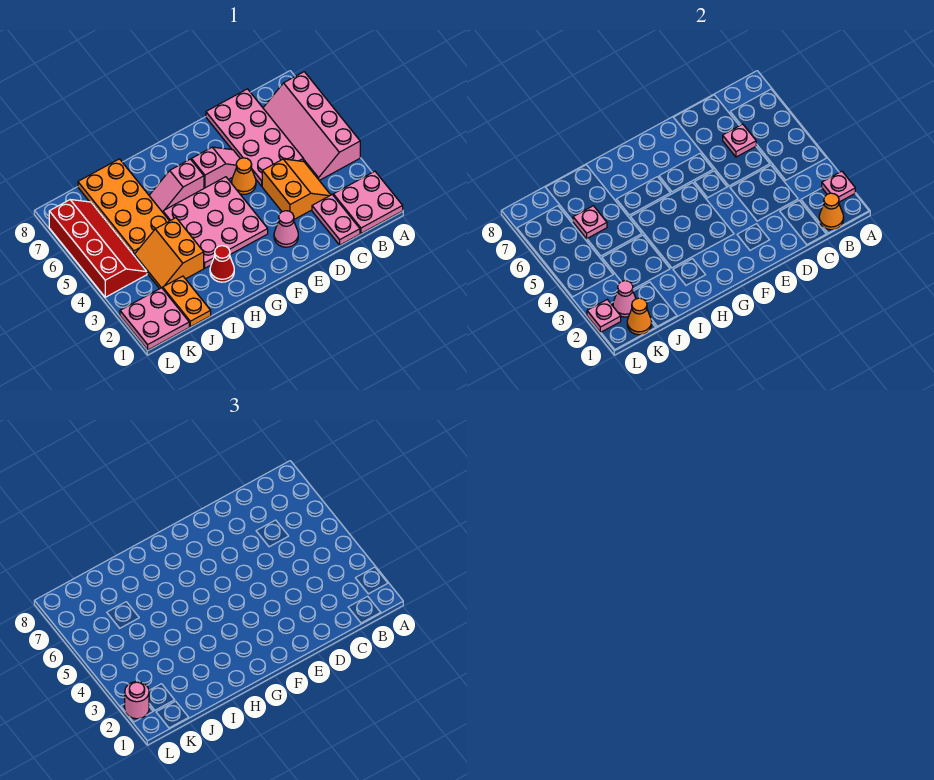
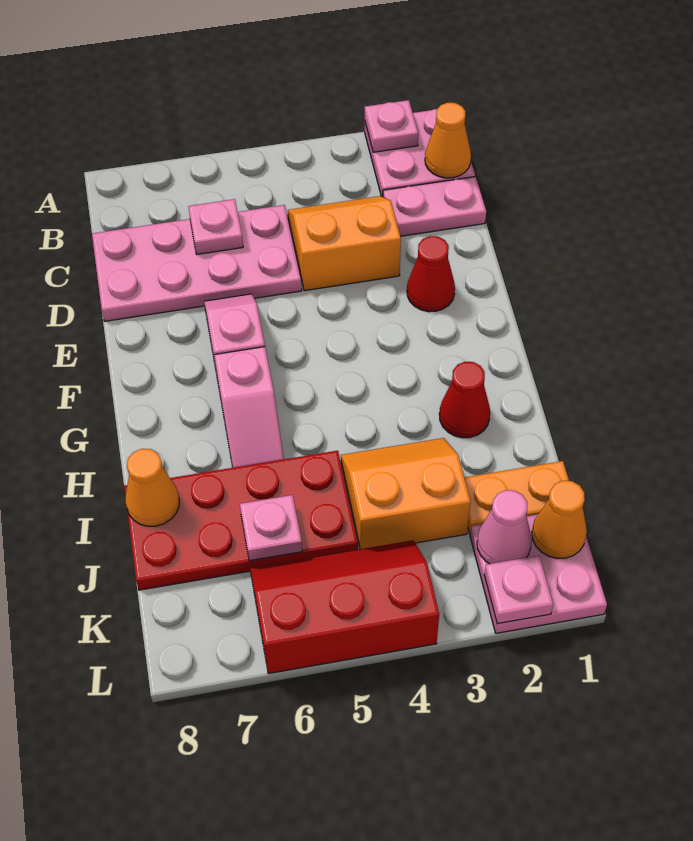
pink slope A4:B7 level 1 top A -> none
pink cone E2 level 1 -> red cone E2 level 1
orange cone E5 level 1 -> orange cone I8 level 2
pink plate F3:H5 level 1 -> none
orange slope I3:J4 level 1 top I -> orange slope I3:J4 level 1 top J
orange plate I5:J8 level 1 -> red plate I5:J8 level 1
red slope K4:L7 level 1 top L -> red slope K4:L6 level 1 top L
pink round brick L2 level 3 -> none

